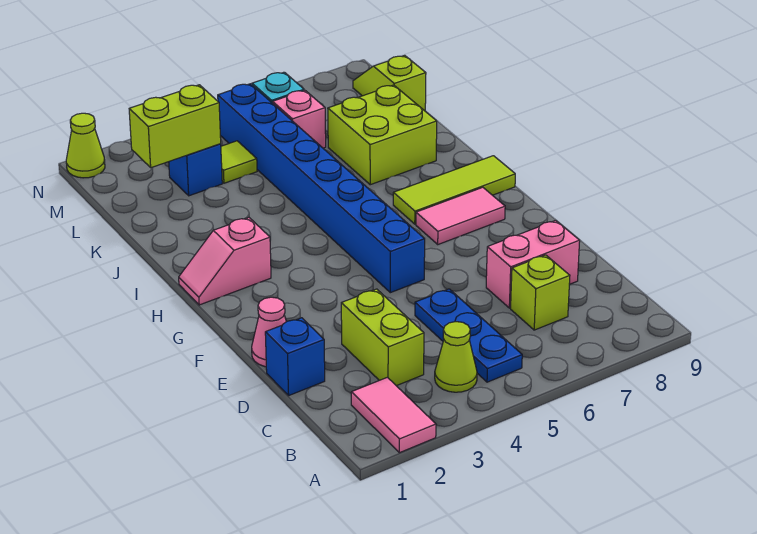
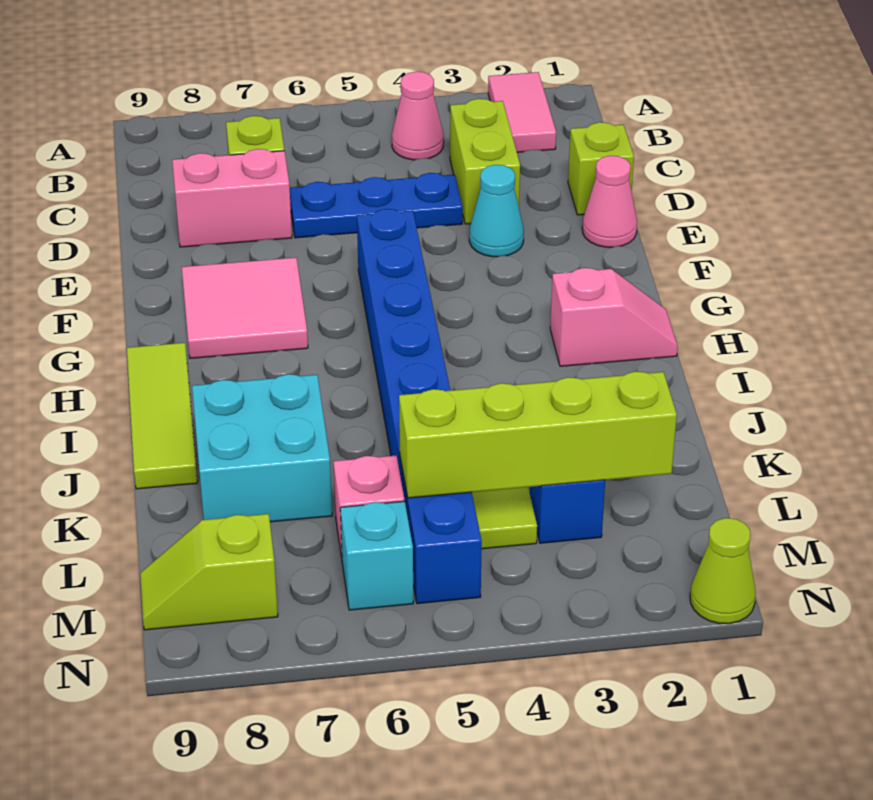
lime cone B4 level 1 -> pink cone B4 level 1
blue plate B5:D5 level 1 -> blue plate D4:D6 level 1
blue brick D1 level 1 -> lime brick D1 level 1
none -> cyan cone E3 level 1
pink tile G7:G8 level 1 -> pink tile F7:G8 level 1
lime tile H7:H9 level 1 -> lime tile H9:J9 level 1
lime brick J7:K8 level 1 -> cyan brick J7:K8 level 1
lime brick L2:L3 level 2 -> lime brick L2:L5 level 2
lime slope L9:M9 level 1 top L -> lime slope M8:M9 level 1 top 8

